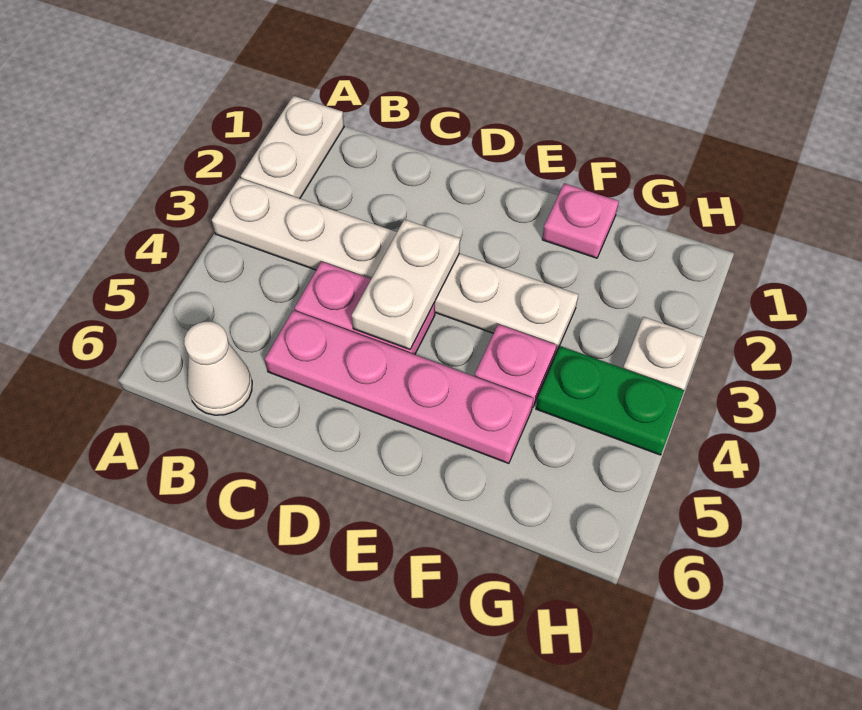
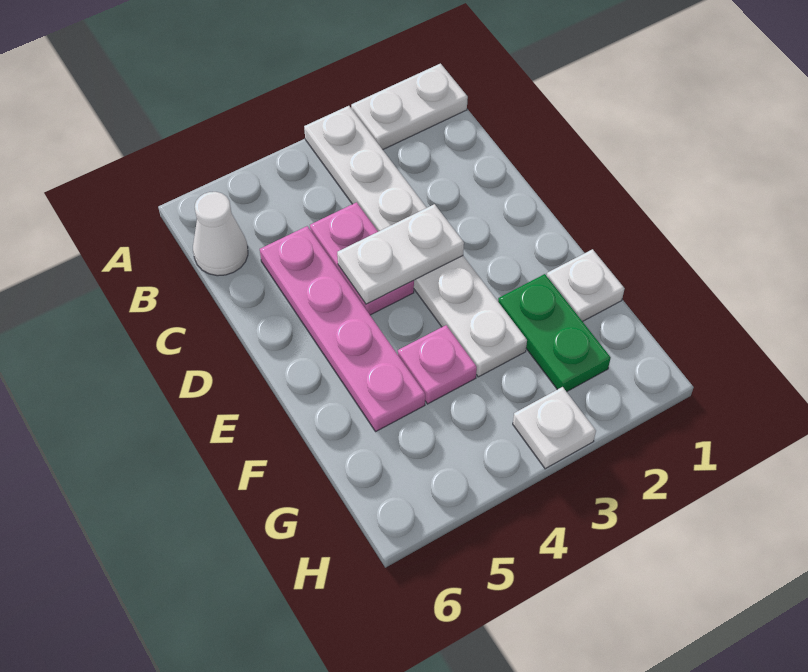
pink plate F1 level 1 -> white plate F1 level 1
green plate G4:H4 level 1 -> green plate F2:G2 level 1

